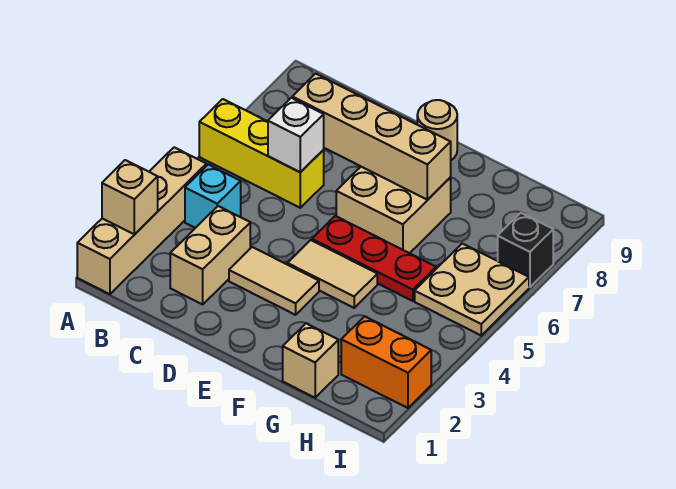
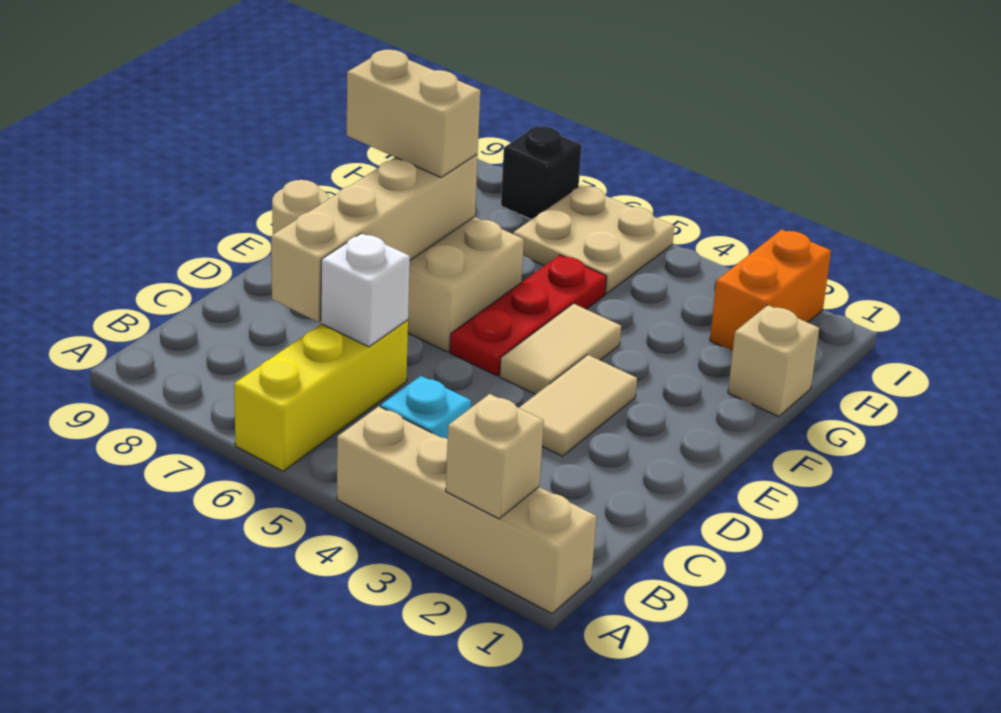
tan brick C2:C3 level 1 -> tan brick F7:F8 level 3

